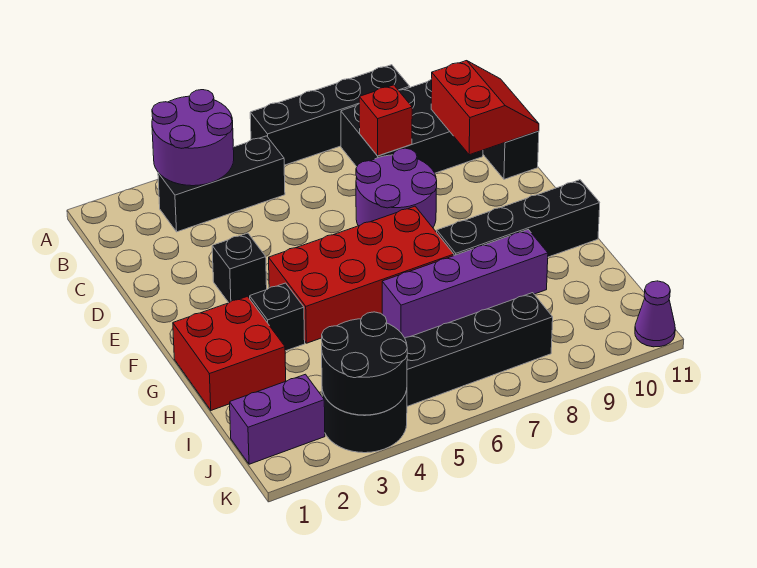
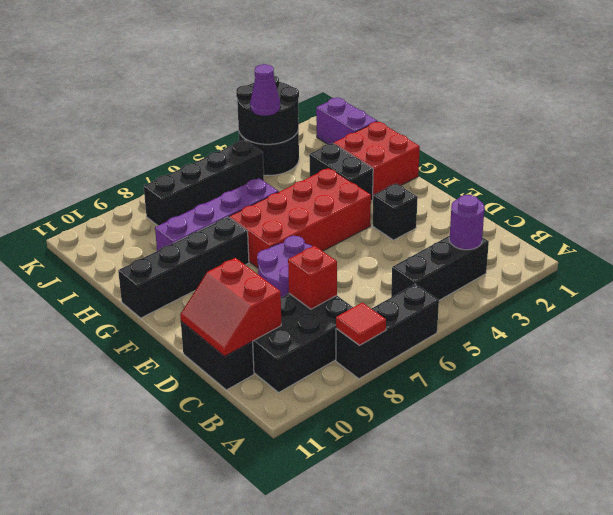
purple round brick A3:B4 level 2 -> purple round brick B3 level 2
black brick A6:A9 level 1 -> black brick A6:A8 level 1
none -> red tile A8 level 2
black brick G3 level 1 -> black brick G3:H3 level 1
purple brick J1:J2 level 1 -> purple brick I1:J1 level 1
purple cone K11 level 1 -> purple cone J4 level 3

